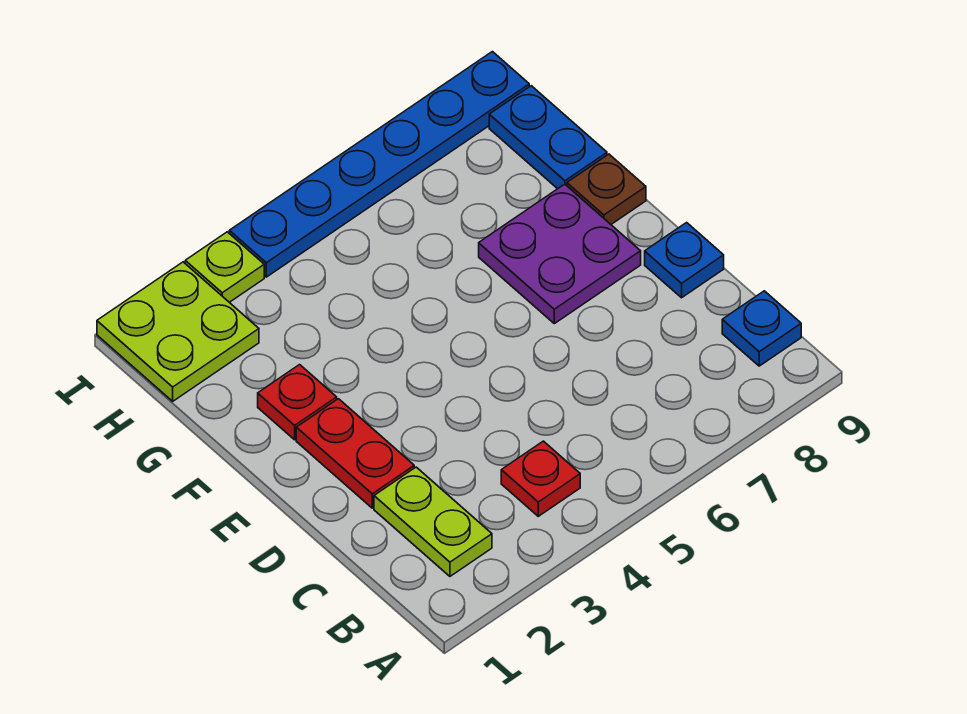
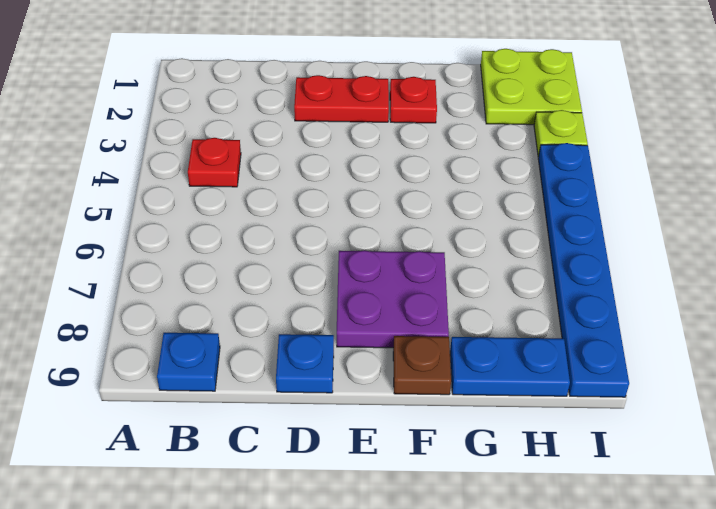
lime plate B2:C2 level 1 -> none

